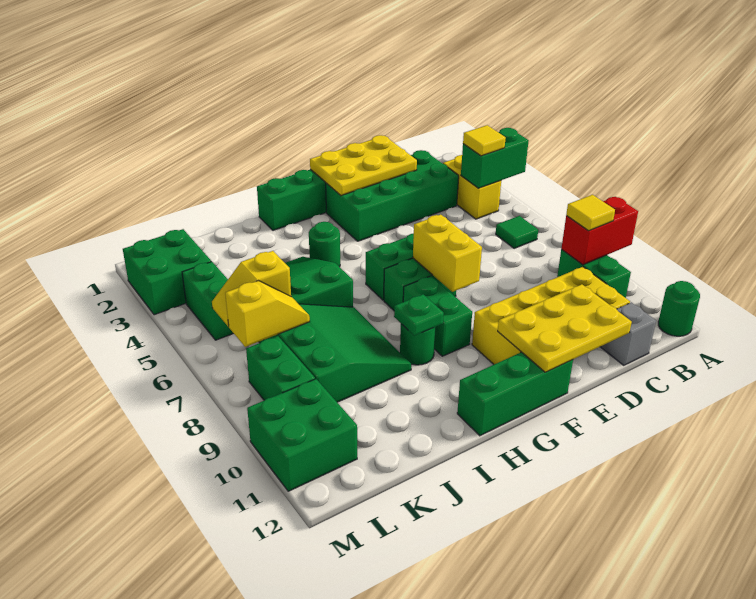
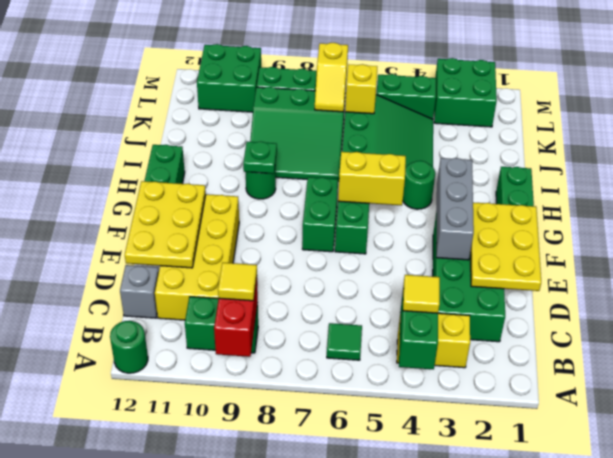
none -> grey brick E3:G3 level 2
yellow brick F7:F8 level 2 -> yellow brick G5:G6 level 2
green brick G8:G9 level 1 -> none

